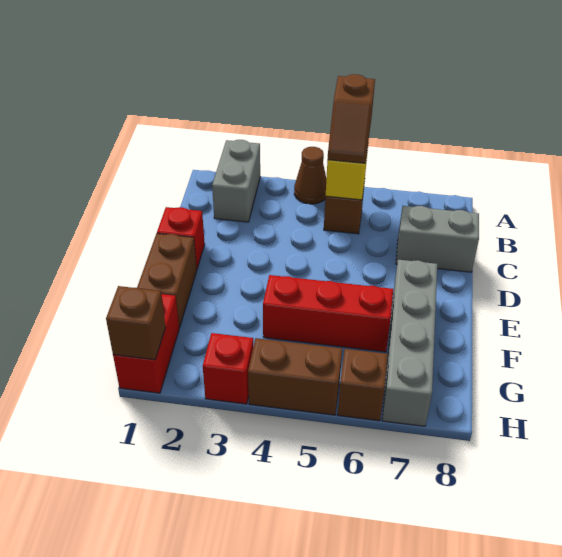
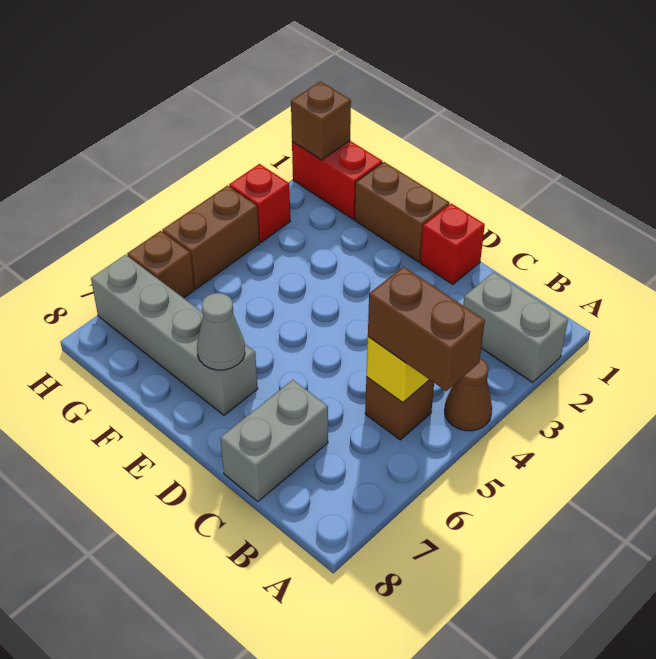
brown slope A5:B5 level 3 top A -> brown brick A5:B5 level 3
none -> grey cone E7 level 2
red brick F4:F6 level 1 -> none

